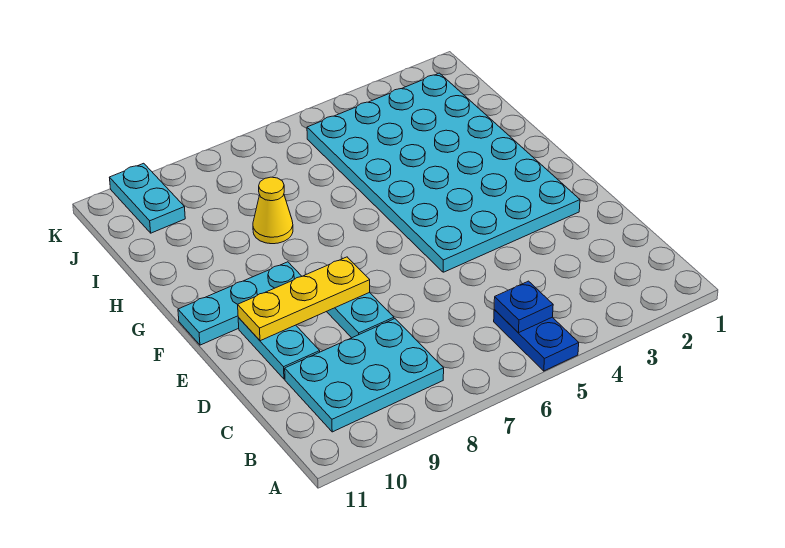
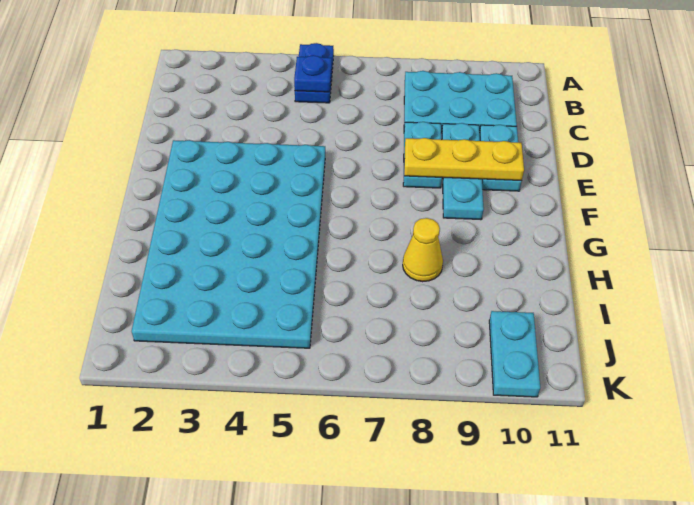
cyan plate F9:F11 level 1 -> cyan plate D9:F9 level 1

